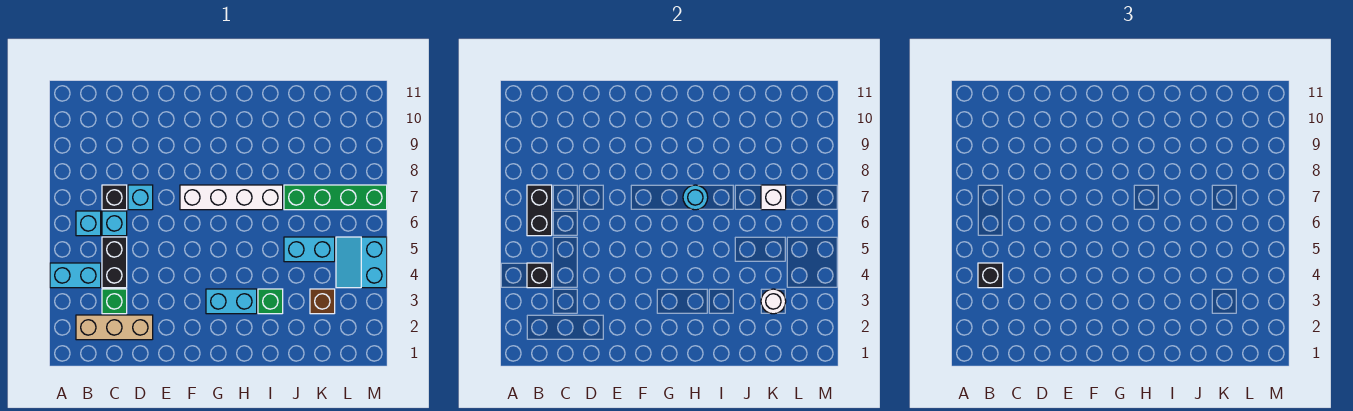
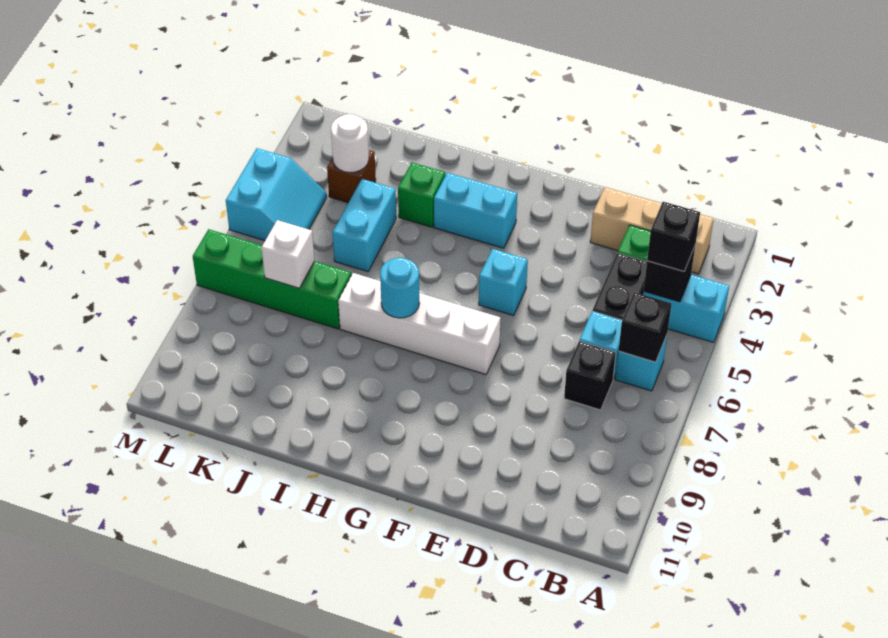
black brick B6:B7 level 2 -> black brick B6 level 2
cyan brick D7 level 1 -> cyan brick F5 level 1
cyan brick J5:K5 level 1 -> cyan brick J4:J5 level 1

